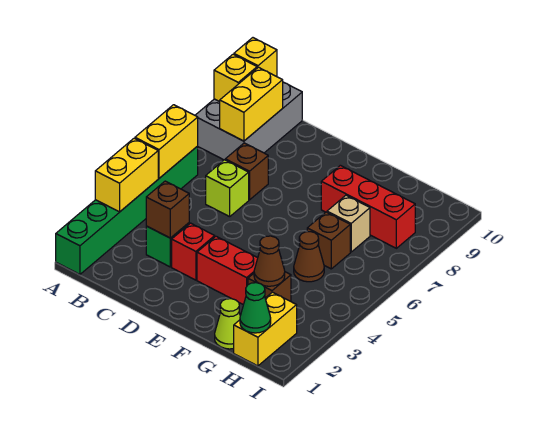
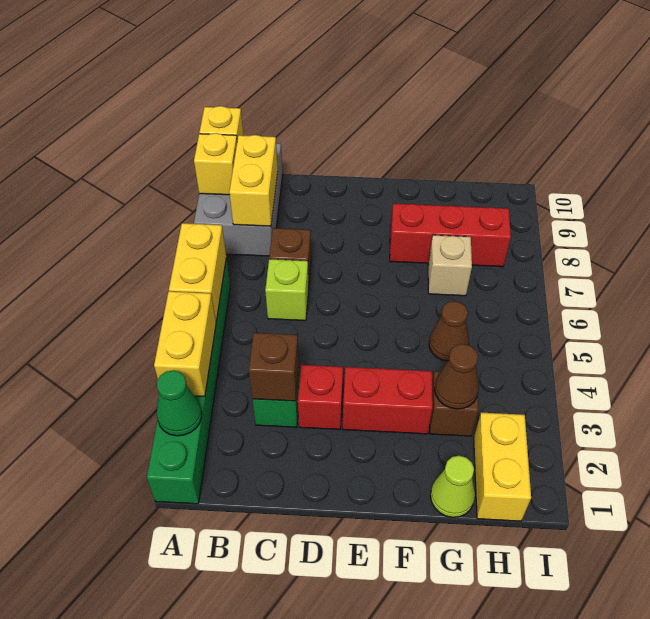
brown brick G6 level 1 -> none
green cone H1 level 2 -> green cone A2 level 2

